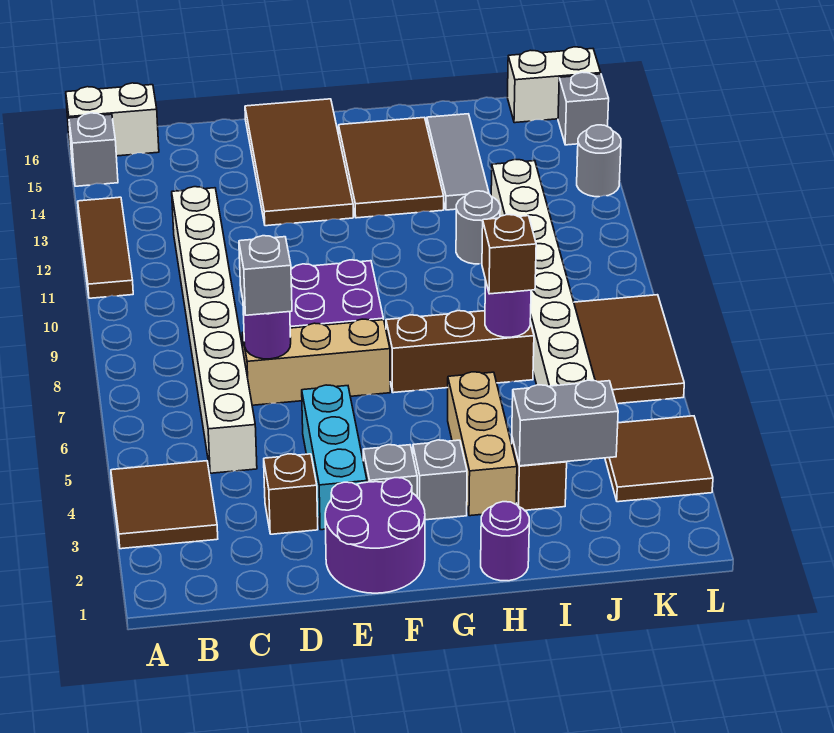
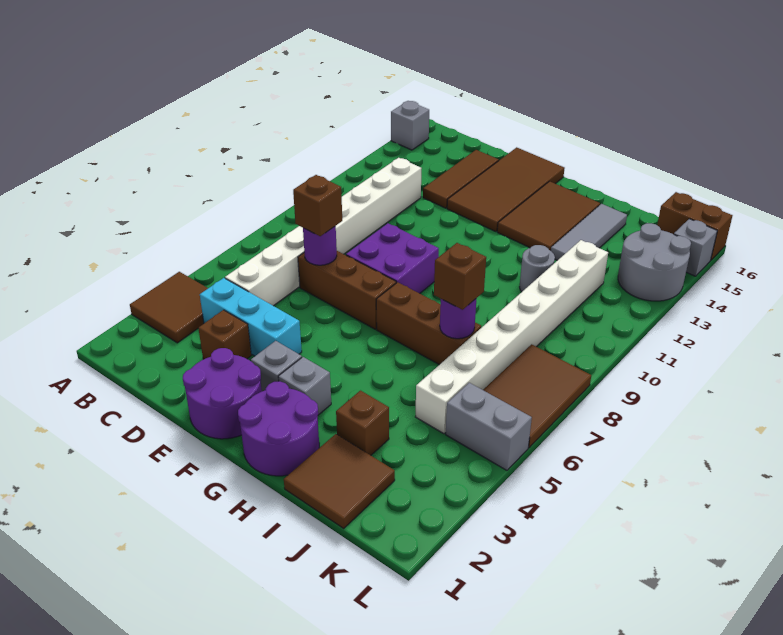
brown tile A11:A13 level 1 -> brown tile D13:D15 level 1
white brick A16:B16 level 1 -> none
tan brick D7:F7 level 1 -> brown brick D7:F7 level 1
grey brick D7 level 3 -> brown brick D7 level 3
cyan brick E3:E5 level 1 -> cyan brick C4:E4 level 1
purple round brick H1 level 1 -> purple round brick G1:H2 level 1
tan brick H3:H5 level 1 -> none
grey brick I3:J3 level 2 -> grey brick K5:L5 level 1
brown tile K3:L4 level 1 -> brown tile I1:J2 level 1
white brick K16:L16 level 1 -> brown brick K16:L16 level 1
grey round brick L13 level 1 -> grey round brick K13:L14 level 1

